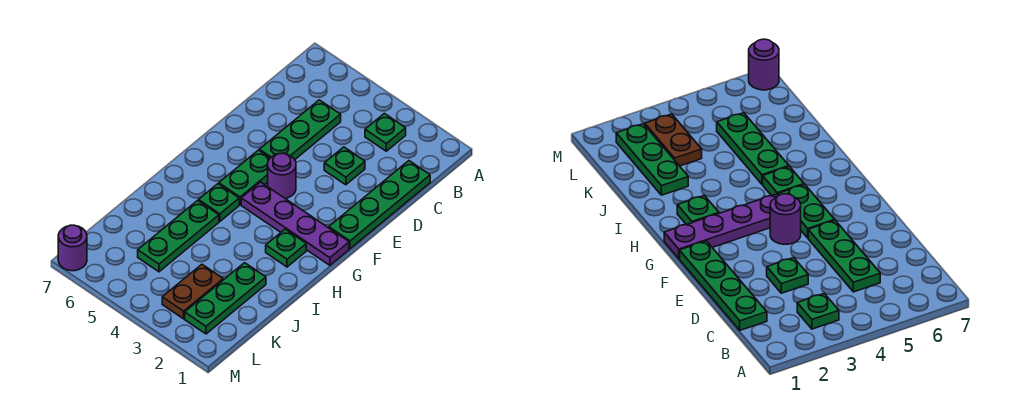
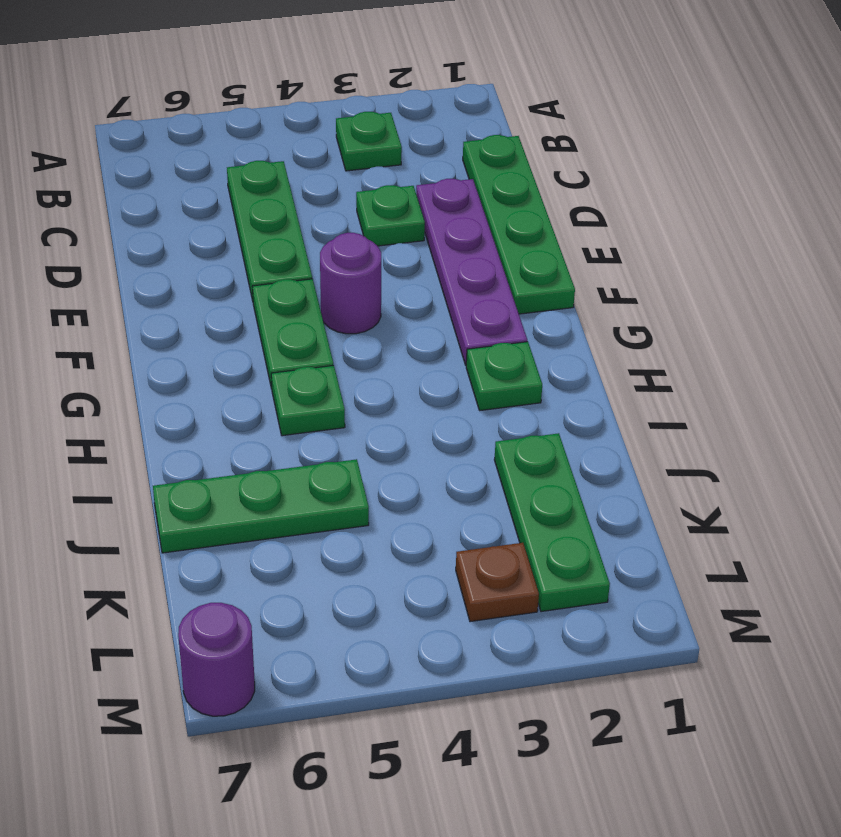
purple plate G1:G4 level 1 -> purple plate D2:G2 level 1
green plate I5:K5 level 1 -> green plate J5:J7 level 1
brown plate K3:L3 level 1 -> brown plate L3 level 1

